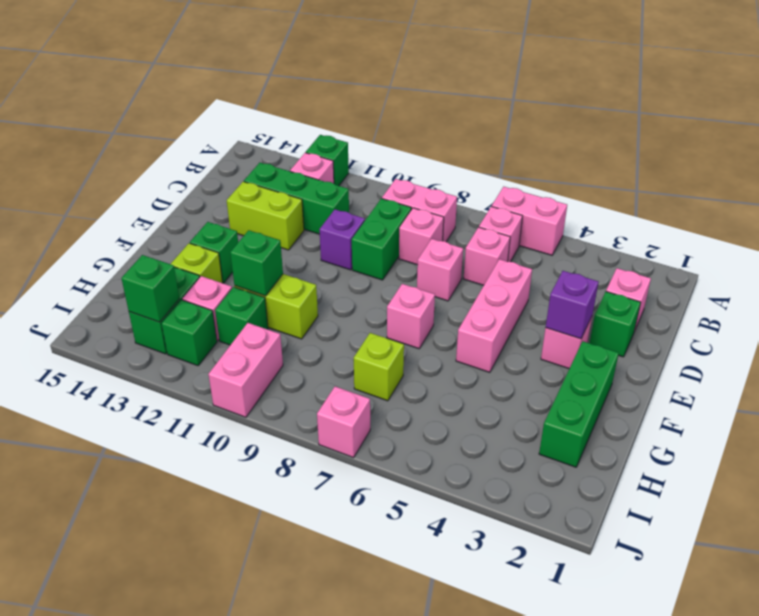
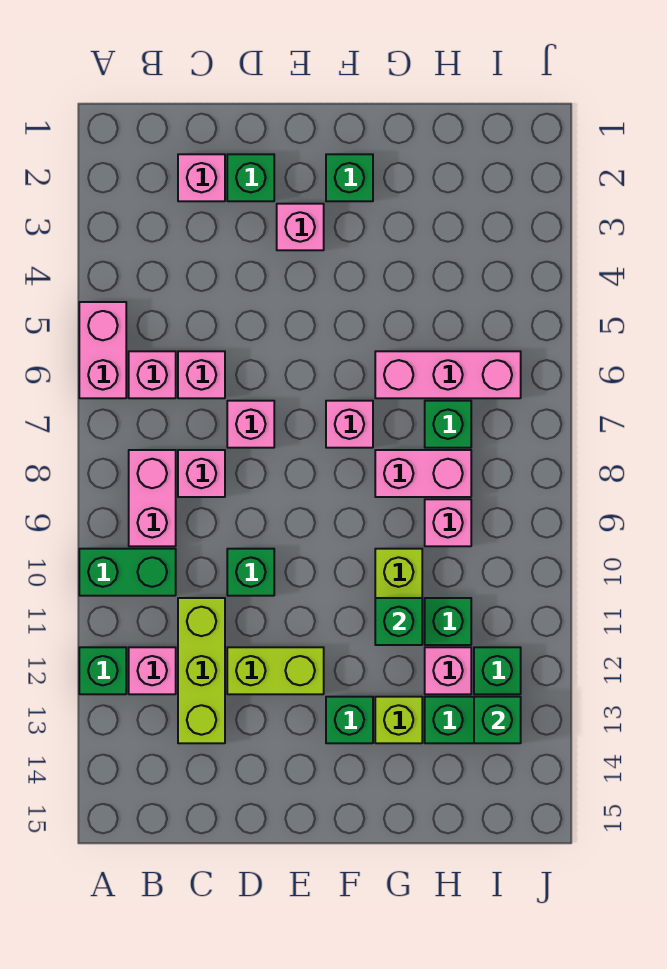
green brick C9:D9 level 1 -> green brick A10:B10 level 1
green brick C11:C13 level 1 -> lime brick C11:C13 level 1
pink brick D5:F5 level 1 -> pink brick G6:I6 level 1
purple brick D10 level 1 -> green brick D10 level 1
lime brick D12:D13 level 1 -> lime brick D12:E12 level 1
purple brick E3 level 2 -> none
green brick F2:H2 level 1 -> green brick F2 level 1
lime brick H7 level 1 -> green brick H7 level 1
pink brick I10:J10 level 1 -> pink brick G8:H8 level 1
pink brick J7 level 1 -> pink brick H9 level 1

